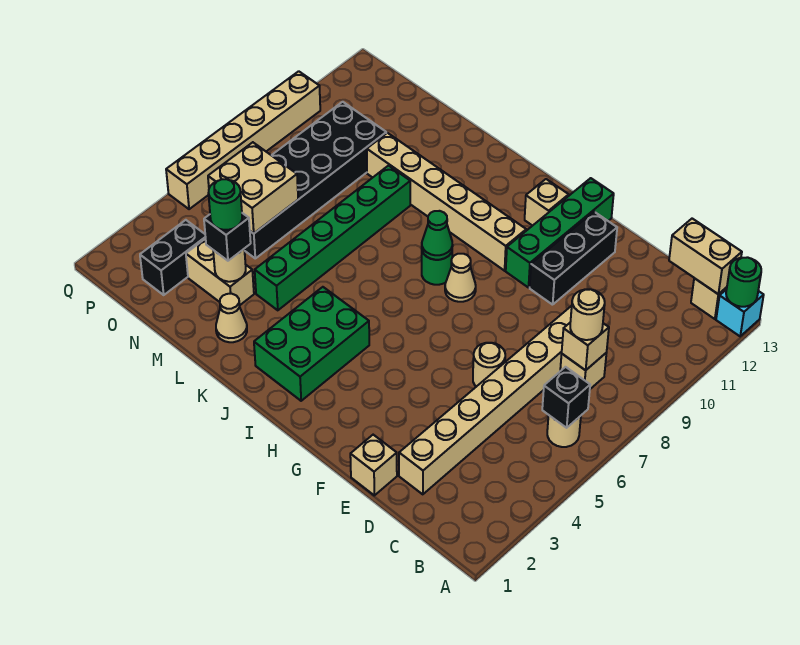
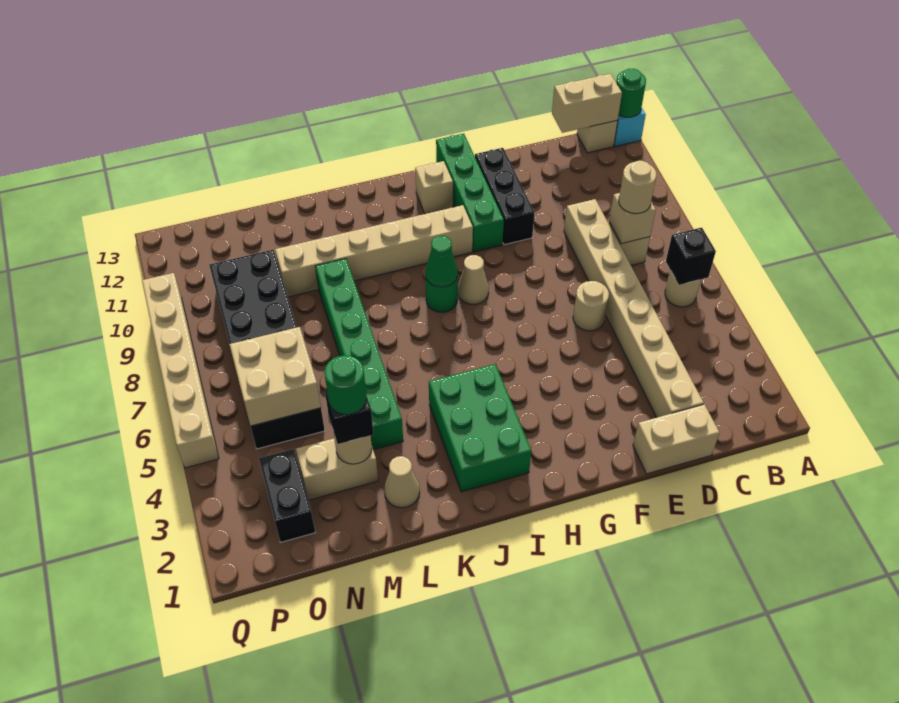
tan brick E1 level 1 -> tan brick D1:E1 level 1

